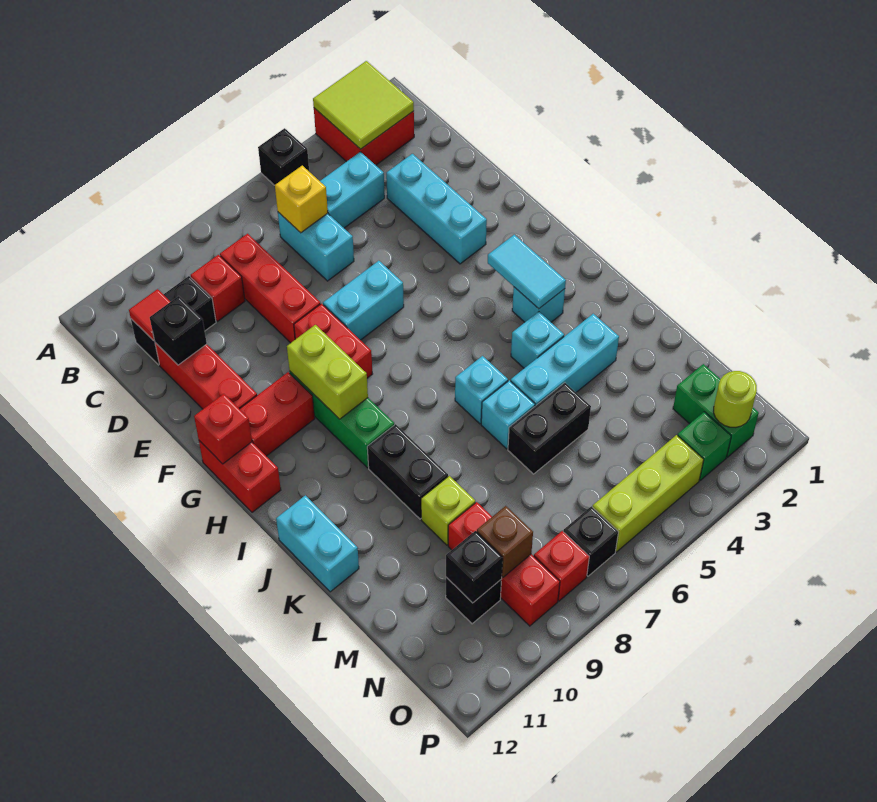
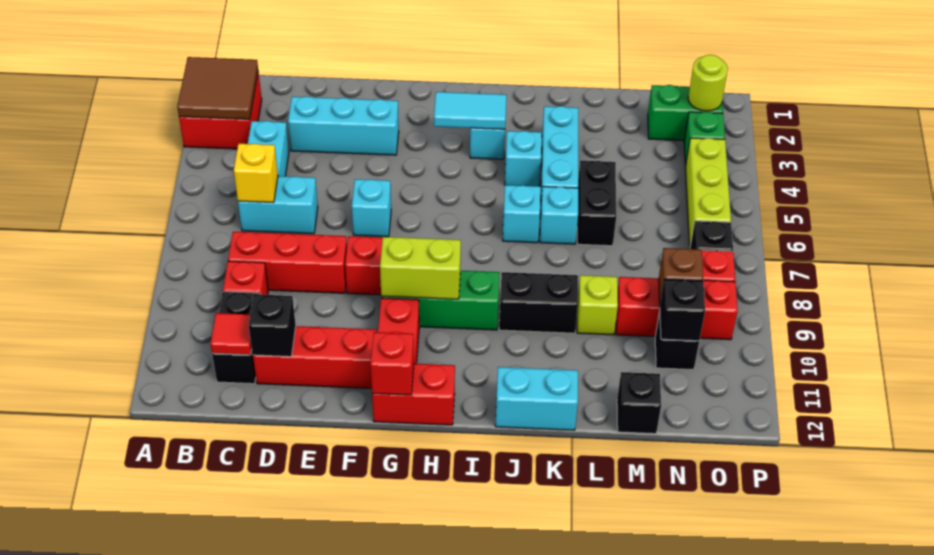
lime tile A2:B3 level 2 -> brown tile A2:B3 level 2
black brick A5 level 1 -> black brick M12 level 1
cyan brick F6:F7 level 1 -> cyan brick F6 level 1

